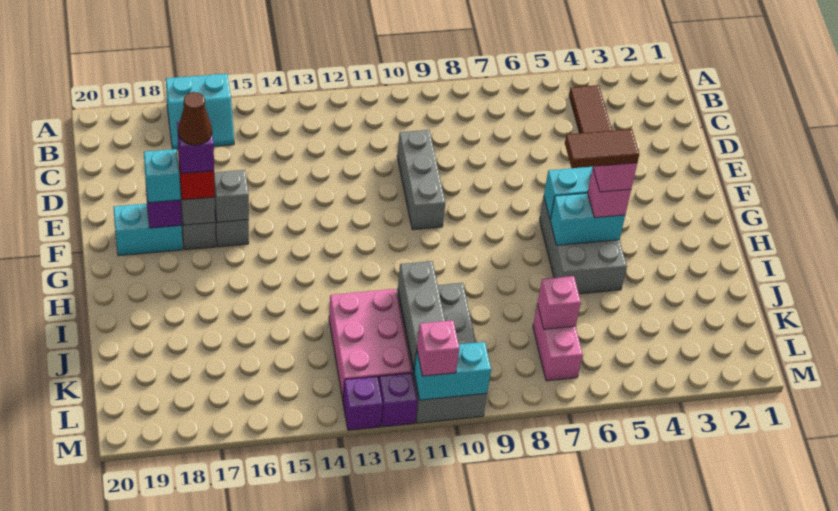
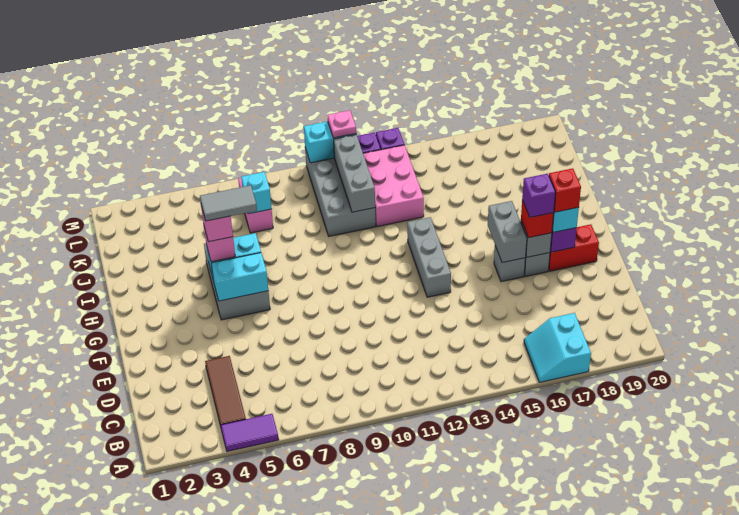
none -> purple tile A4:A5 level 1
cyan slope A16:B17 level 1 top A -> cyan slope A16:B17 level 1 top 17
grey brick D10:F10 level 1 -> grey brick F13:H13 level 1
grey brick F16 level 2 -> grey brick F16:G16 level 2
brown cone F17 level 5 -> none
cyan brick F18:F19 level 1 -> red brick F18:F19 level 1
none -> red brick F18 level 4
brown tile H5:H6 level 5 -> grey tile H5:H6 level 5
pink brick K7 level 2 -> cyan brick K7 level 2
pink brick M11 level 3 -> pink plate M11 level 3

